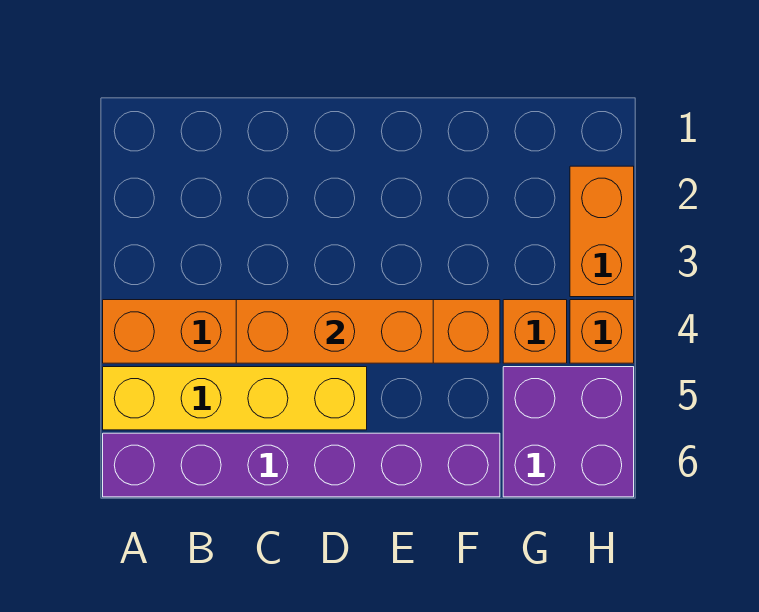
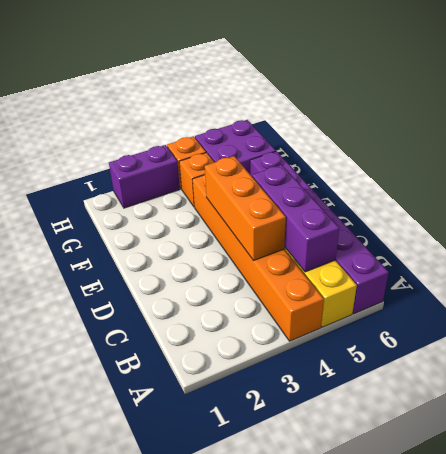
none -> purple brick B5:D5 level 2
orange brick H2:H3 level 1 -> purple brick H2:H3 level 1

